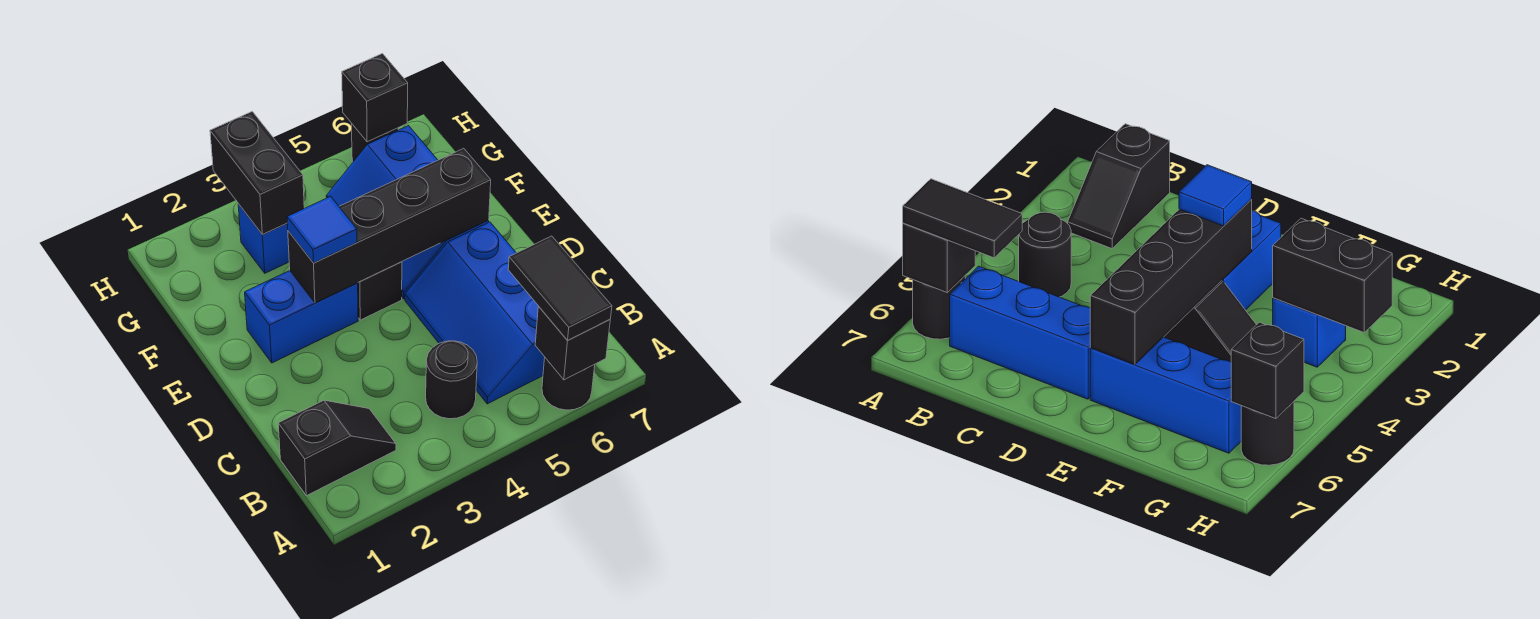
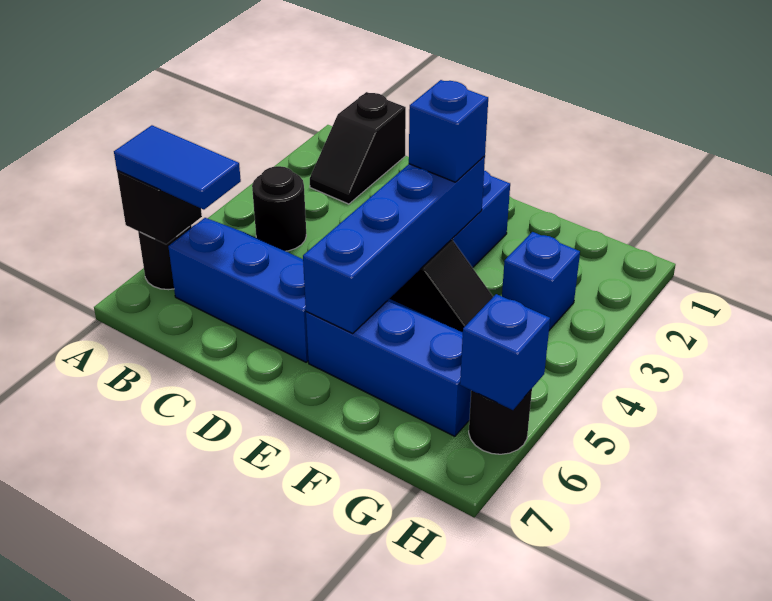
black tile A6:B6 level 3 -> blue tile A6:B6 level 3
black brick E3:E6 level 2 -> blue brick E3:E6 level 2
blue tile E3 level 3 -> blue brick E3 level 3
black brick G3:H3 level 2 -> none
black brick H6 level 2 -> blue brick H6 level 2

